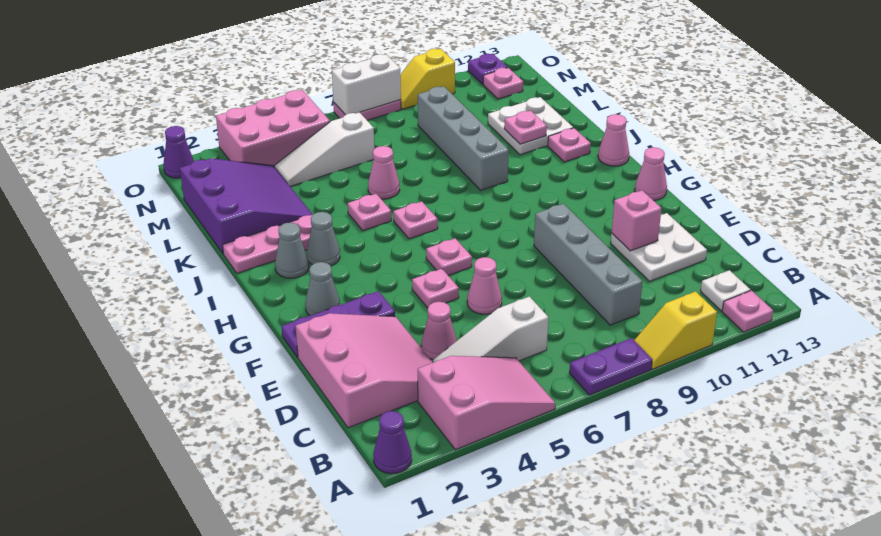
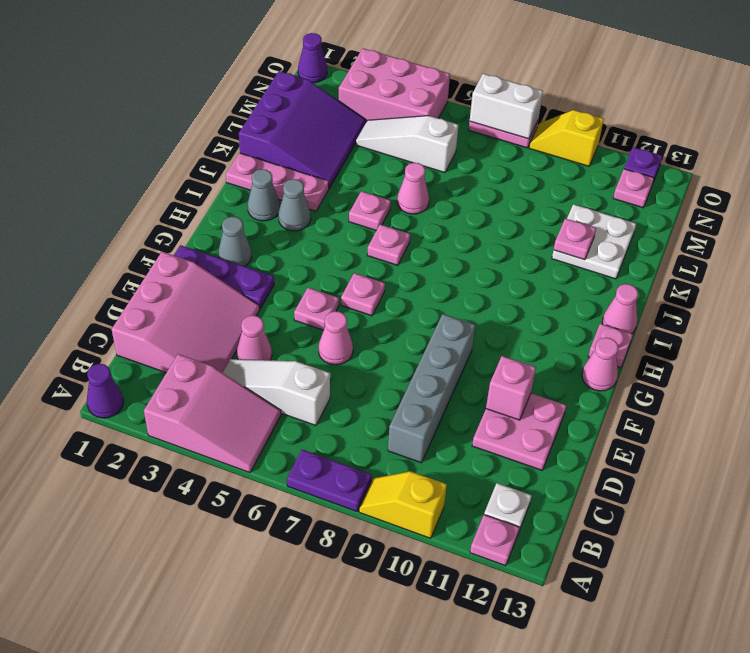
white plate D11:E12 level 1 -> pink plate D11:E12 level 1
grey brick J9:M9 level 1 -> none
pink plate J12 level 1 -> pink plate H13 level 1

